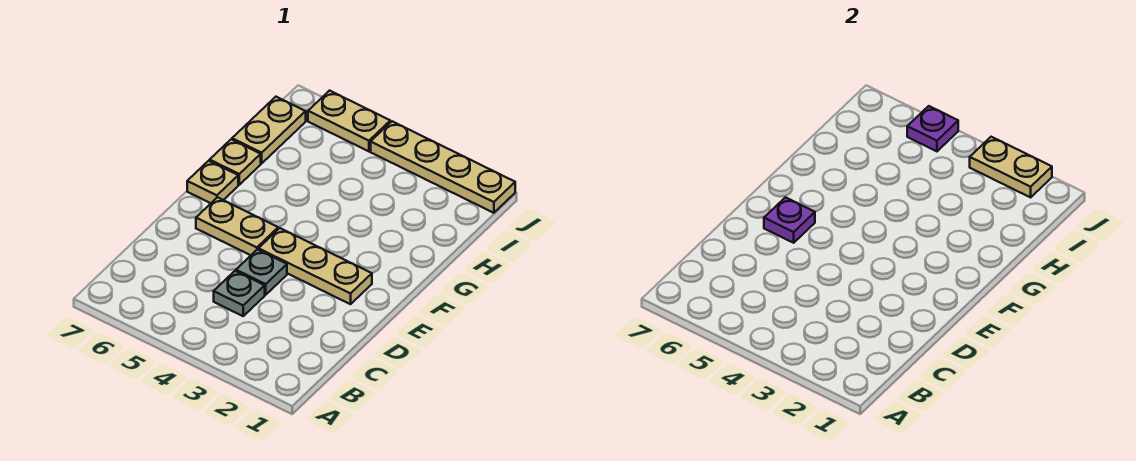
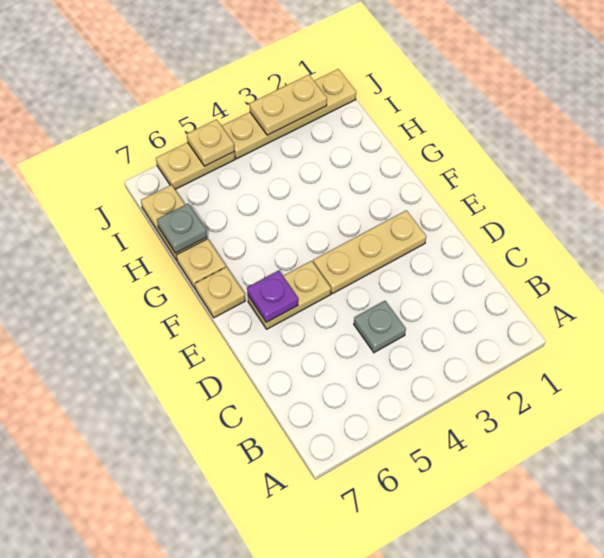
grey plate D4 level 1 -> grey plate H7 level 2
purple plate J5 level 2 -> tan plate J5 level 2

